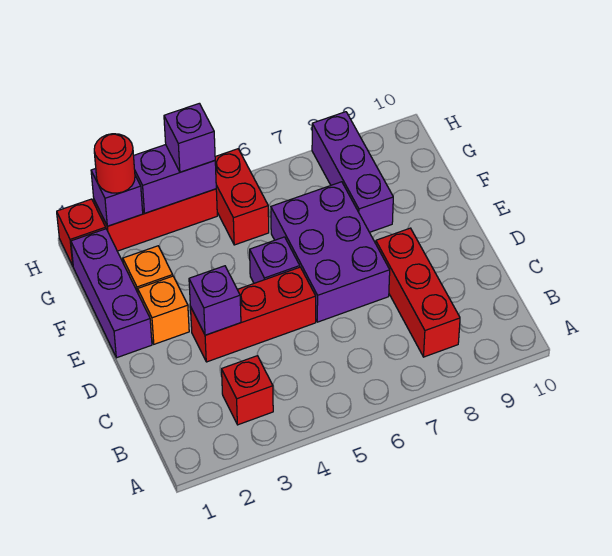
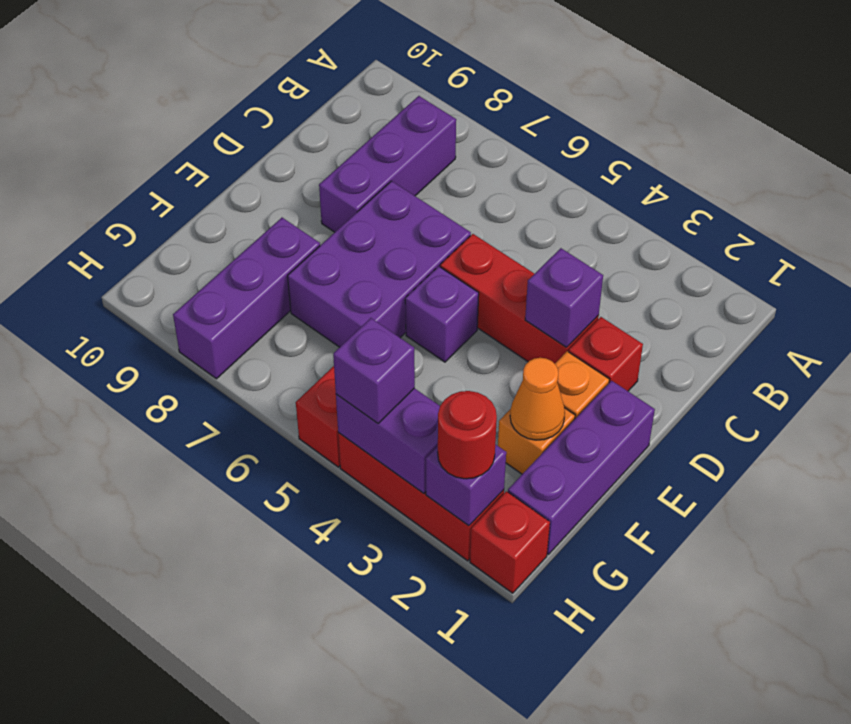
red brick B3 level 1 -> red brick D2 level 1
red brick B8:D8 level 1 -> purple brick B8:D8 level 1
none -> orange cone F2 level 2

